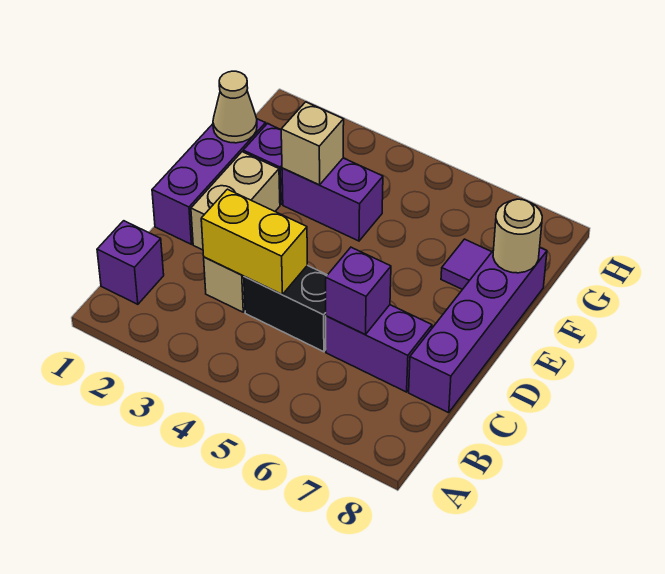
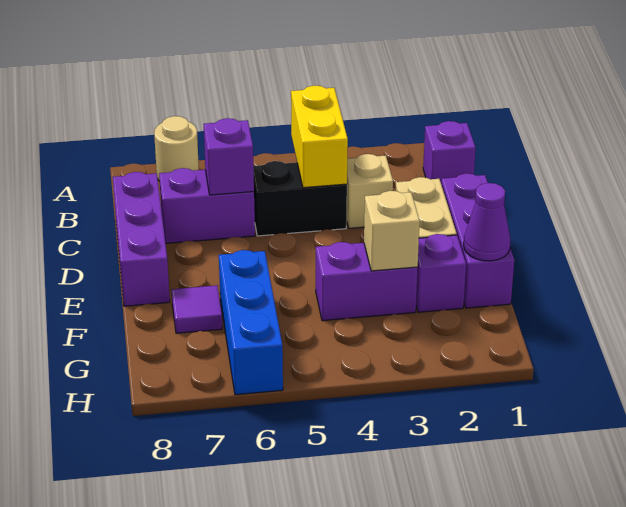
yellow brick C3:C4 level 2 -> yellow brick B4:C4 level 2
purple brick C8:F8 level 1 -> purple brick C8:E8 level 1
tan cone F1 level 2 -> purple cone F1 level 2
none -> blue brick F6:H6 level 1
tan round brick F8 level 2 -> tan round brick A7 level 1

